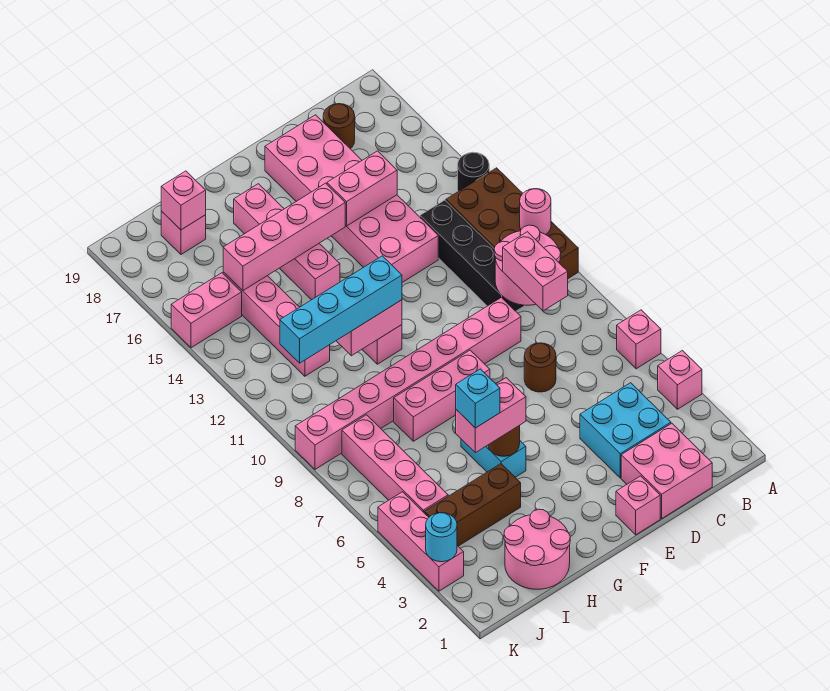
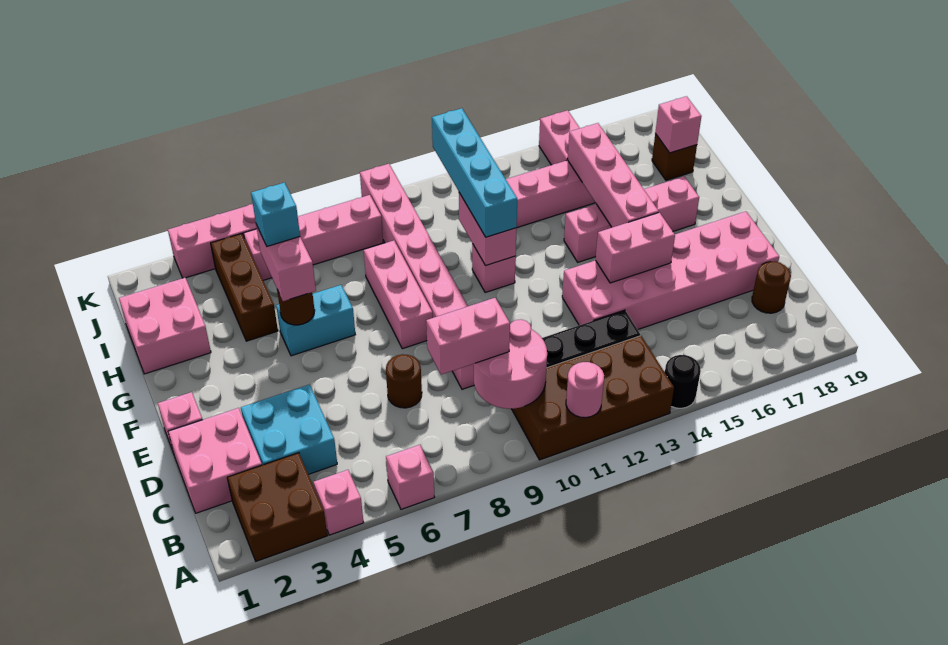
none -> brown brick A2:B3 level 1
pink brick D15:E15 level 2 -> pink brick E14:E15 level 2
pink round brick H1:I2 level 1 -> pink brick H1:I2 level 1
pink brick I18 level 1 -> brown brick I18 level 1
cyan round brick K3 level 2 -> none

